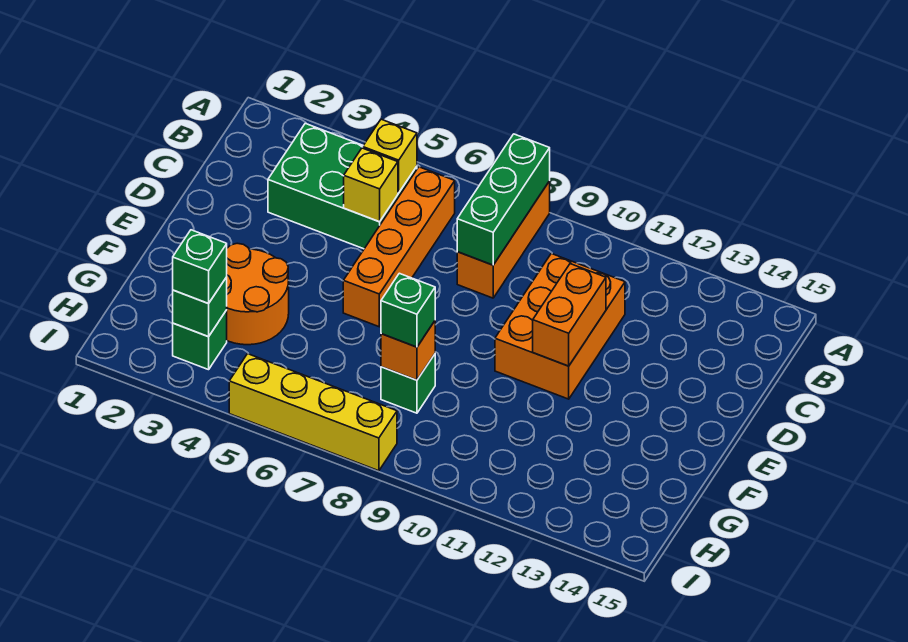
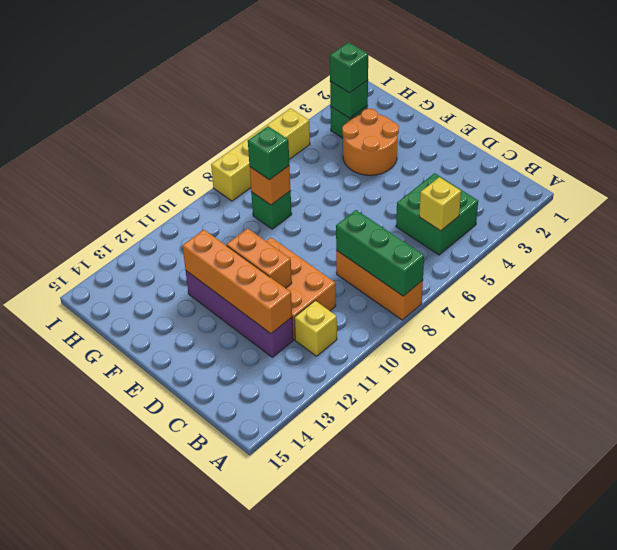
green brick B3:C5 level 1 -> green brick B4:C5 level 1
orange brick B6:E6 level 1 -> orange brick C12:F12 level 2
yellow brick C5 level 2 -> yellow brick B11 level 1
none -> purple brick C12:F12 level 1

